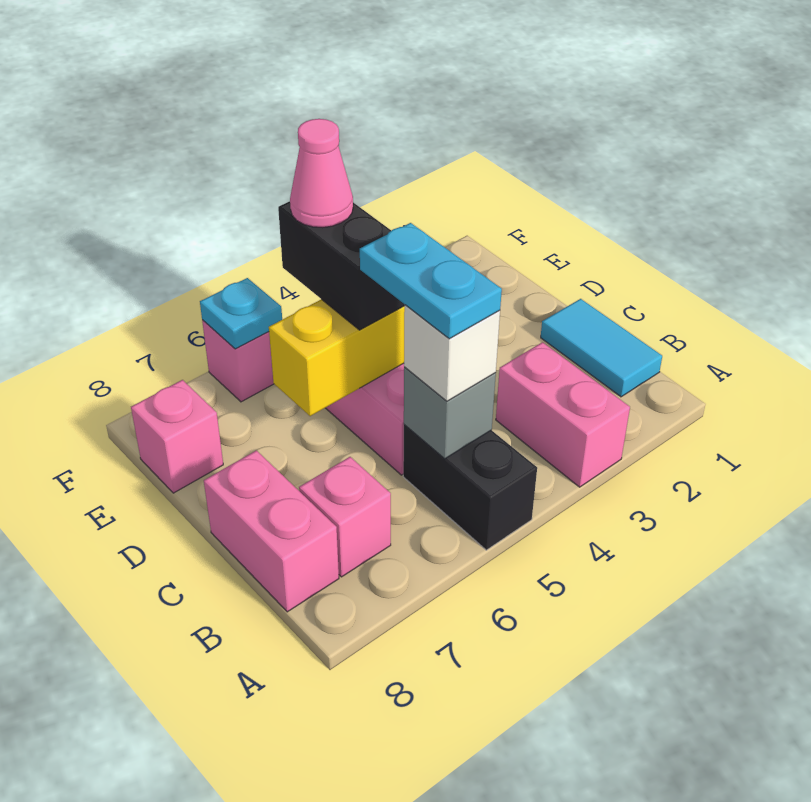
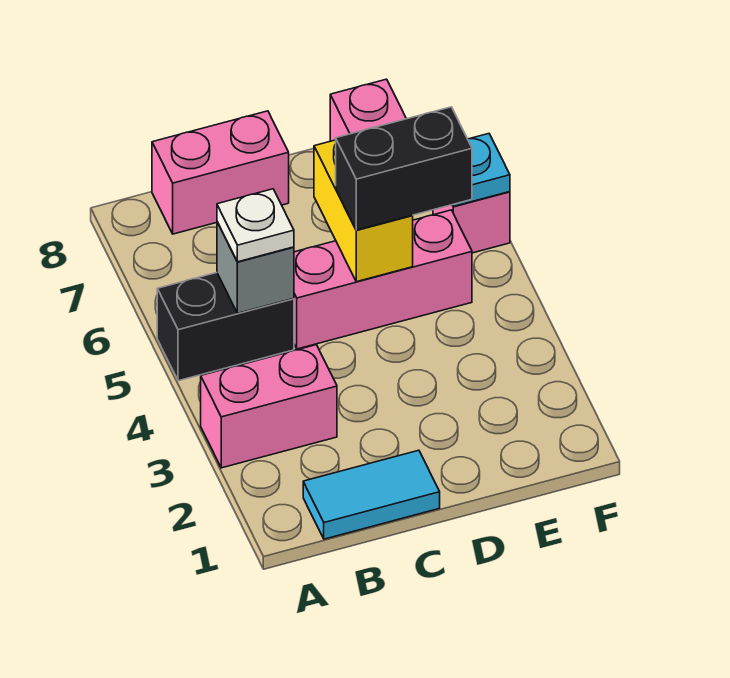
white brick B5 level 3 -> white plate B5 level 3
cyan plate B5:C5 level 4 -> none
pink brick B7 level 1 -> none
pink cone E5 level 4 -> none

